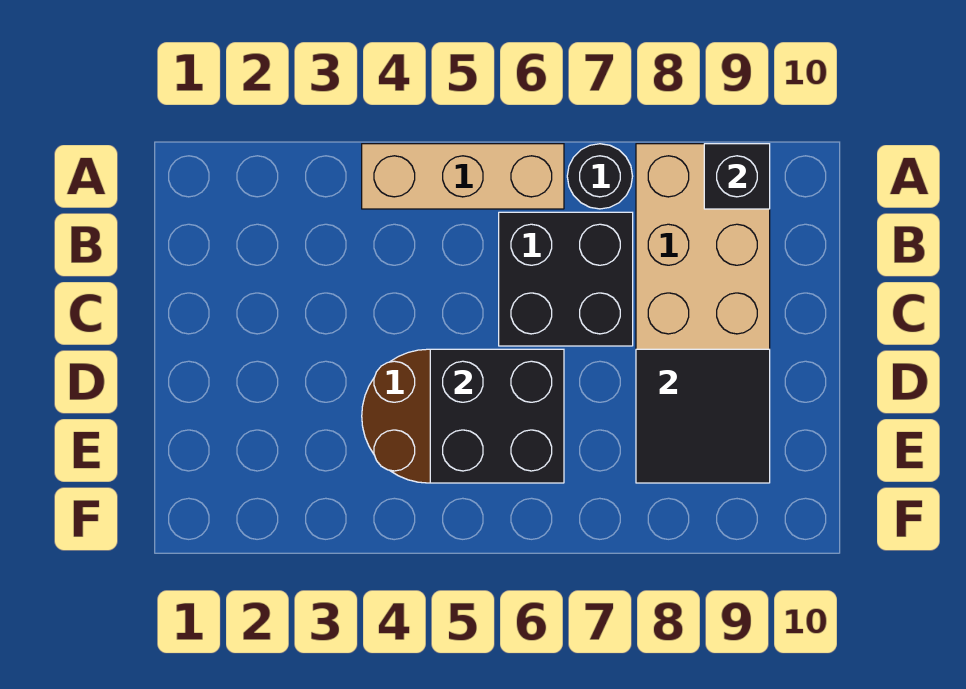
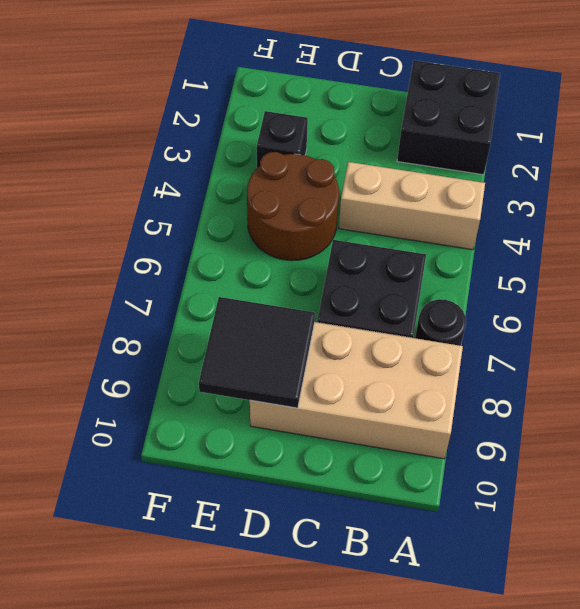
tan brick A4:A6 level 1 -> tan brick A4:C4 level 1
black brick A9 level 2 -> black brick E3 level 1
black brick D5:E6 level 2 -> black brick A1:B2 level 1

